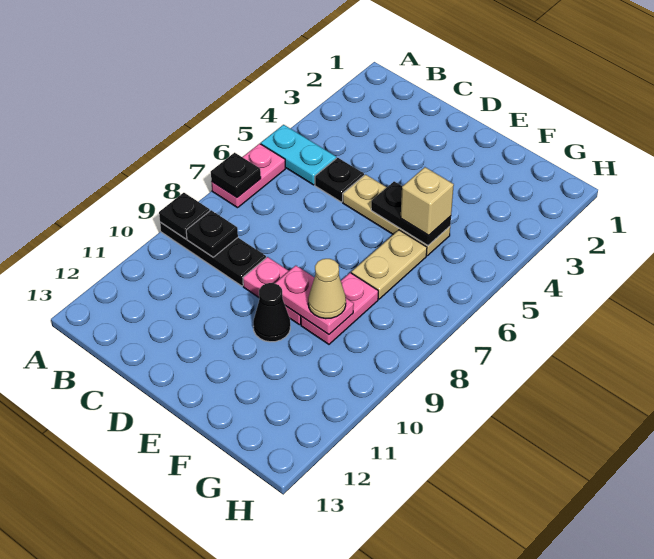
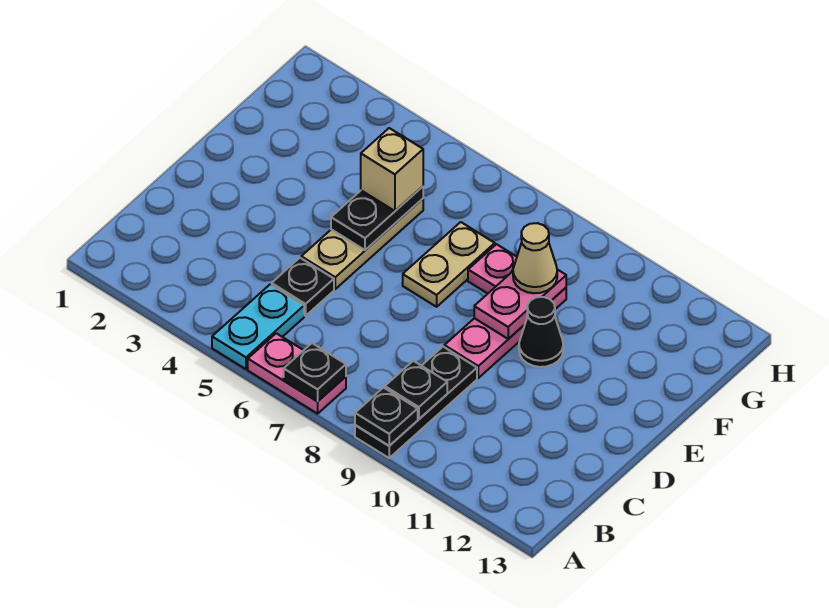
tan plate F6:F7 level 1 -> tan plate E7:F7 level 1

